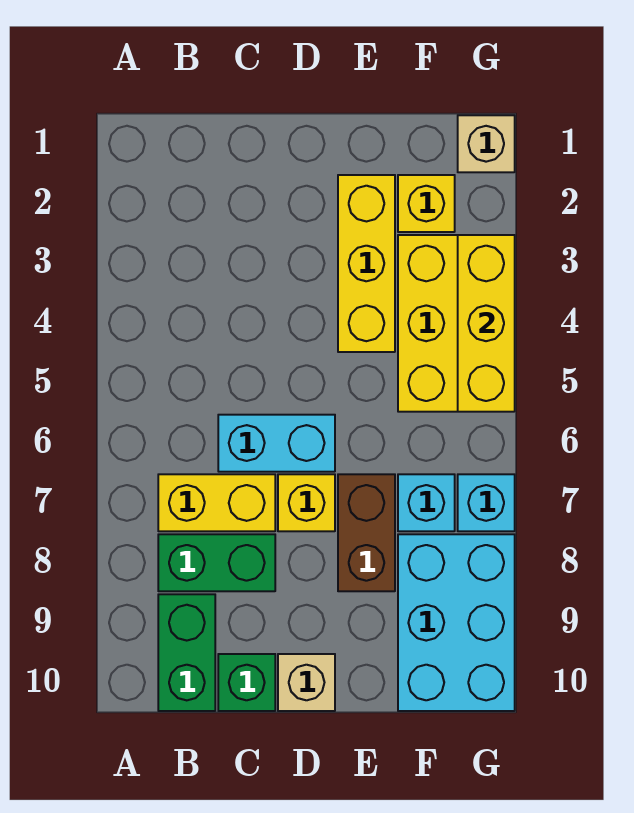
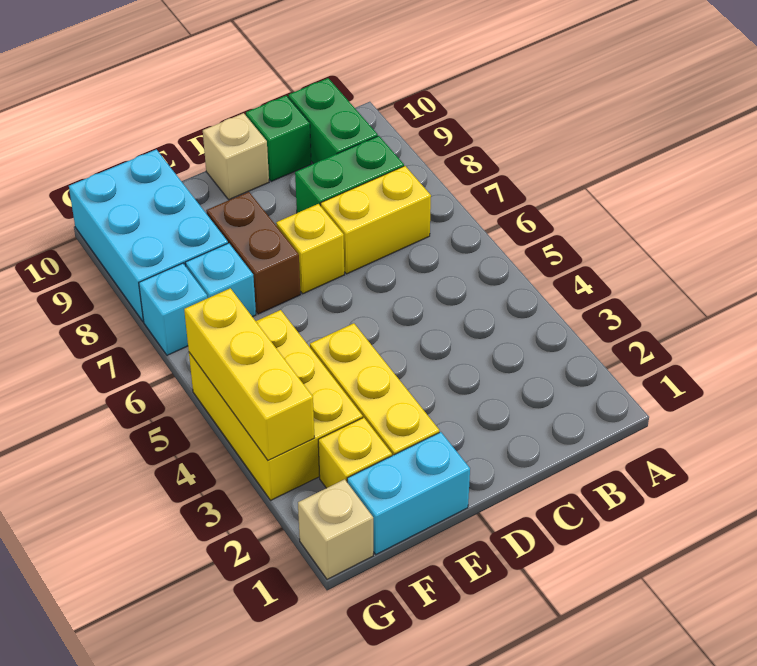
cyan brick C6:D6 level 1 -> cyan brick E1:F1 level 1

